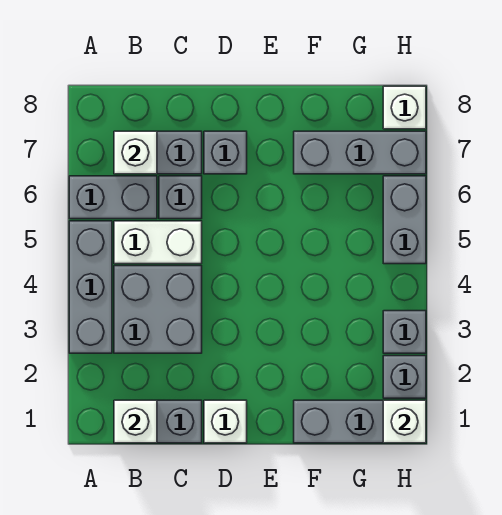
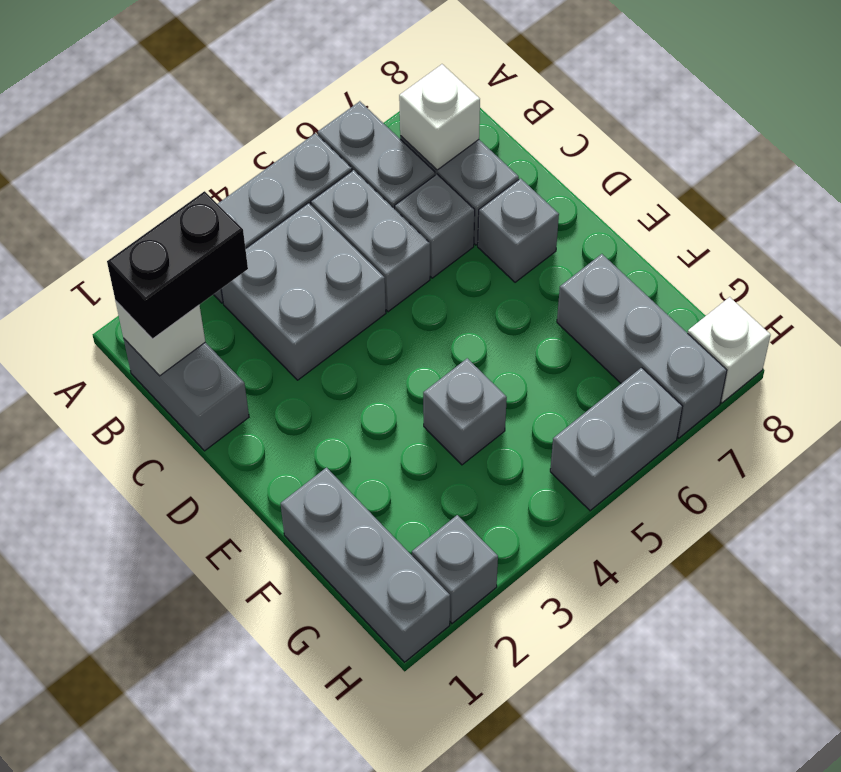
none -> black brick B1:B2 level 3
white brick B5:C5 level 1 -> grey brick B5:C5 level 1
white brick D1 level 1 -> none
white brick H1 level 2 -> none
grey brick H3 level 1 -> grey brick F4 level 1

